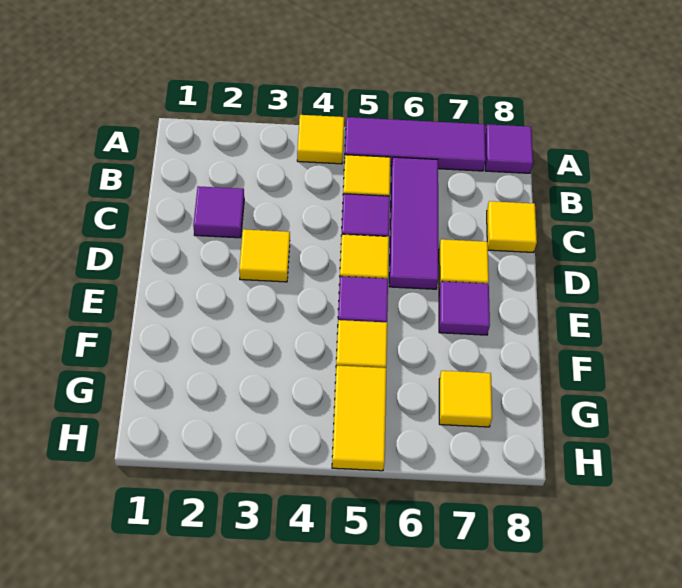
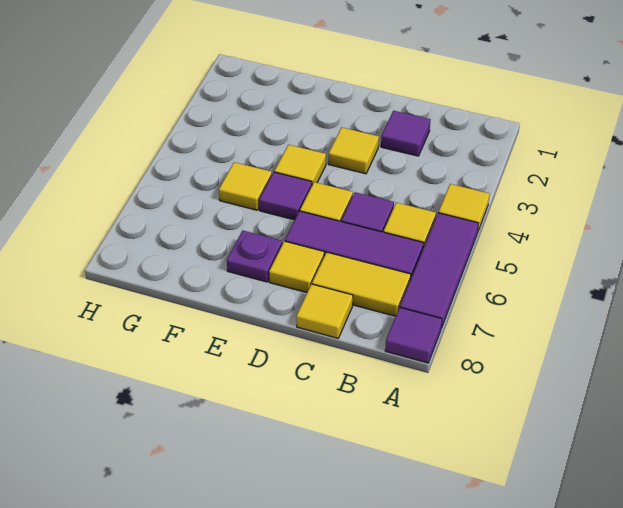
purple tile E7 level 1 -> purple plate E7 level 1
yellow tile G5:H5 level 1 -> yellow tile B7:C7 level 1
yellow tile G7 level 1 -> yellow tile E4 level 1

